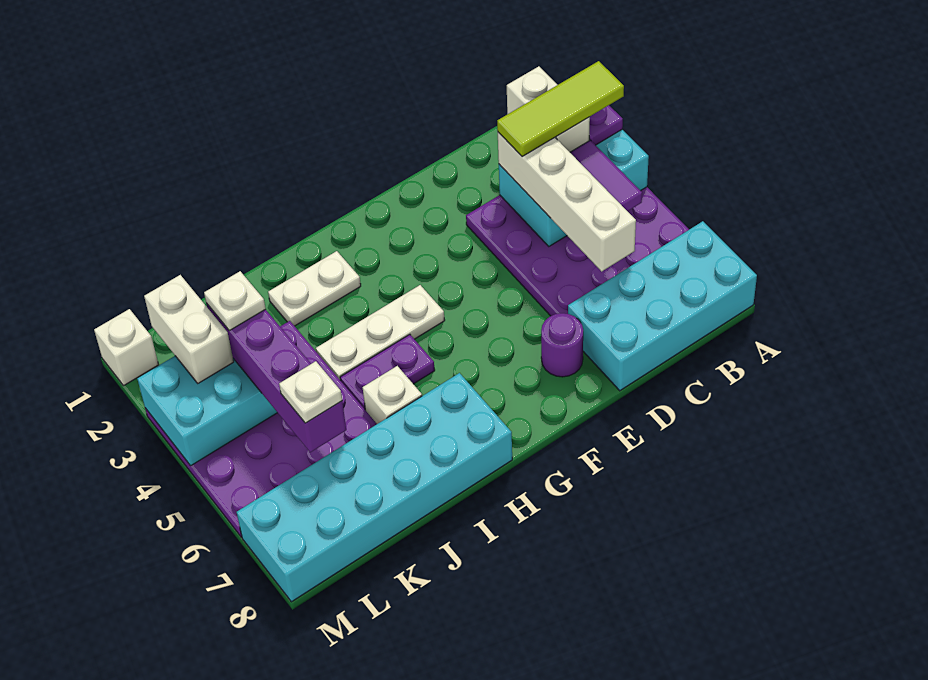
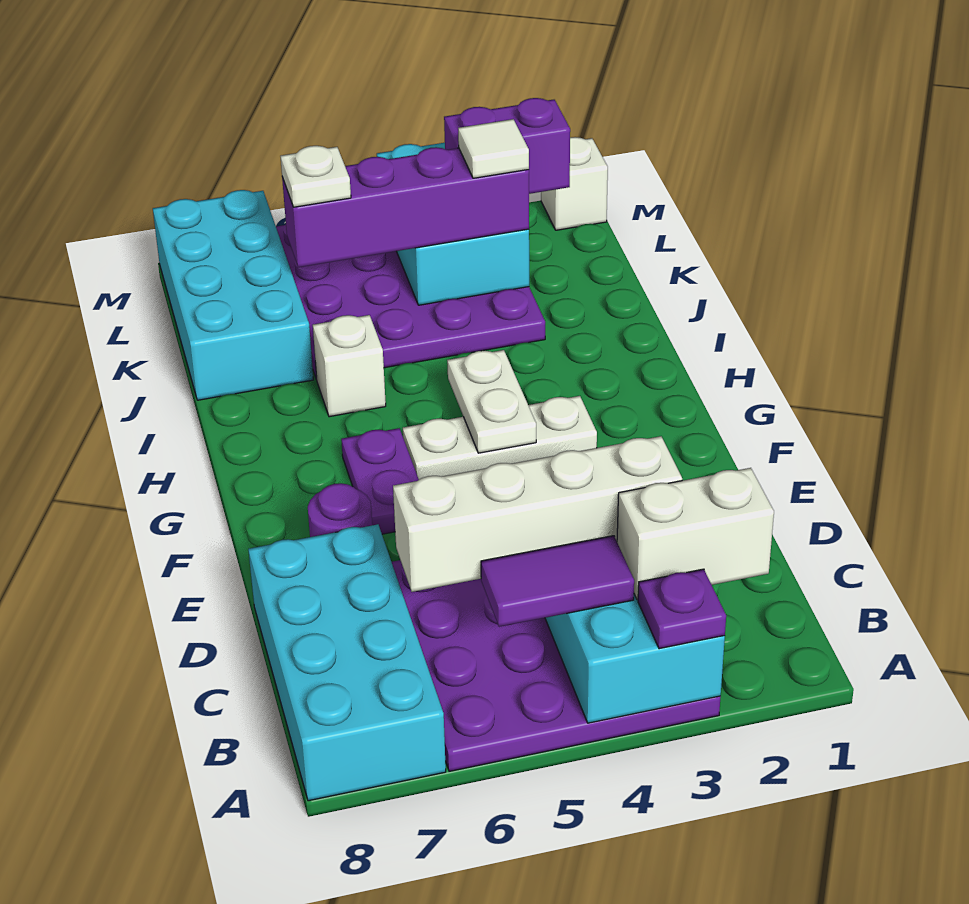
lime tile A3:C3 level 4 -> none
white plate G4:I4 level 1 -> white plate G3:G5 level 1
white plate H2:I2 level 1 -> white plate G4:H4 level 2
purple plate H5:I5 level 1 -> purple plate F6:G6 level 1
cyan brick H7:M8 level 1 -> cyan brick J7:M8 level 1
white plate K3 level 4 -> white tile K3 level 4
white brick L2:L3 level 3 -> purple brick L2:L3 level 3

